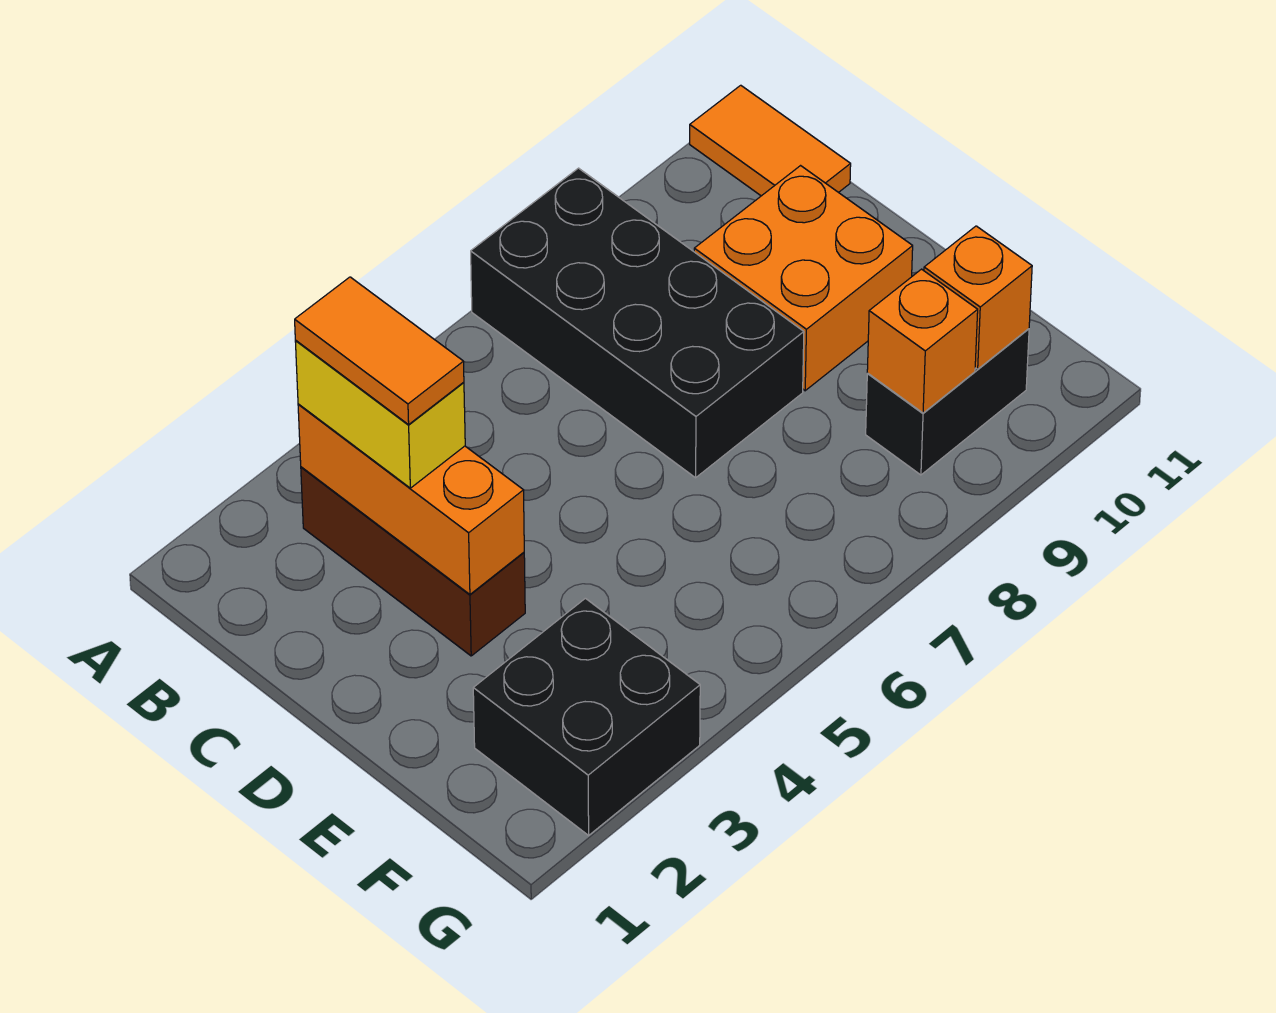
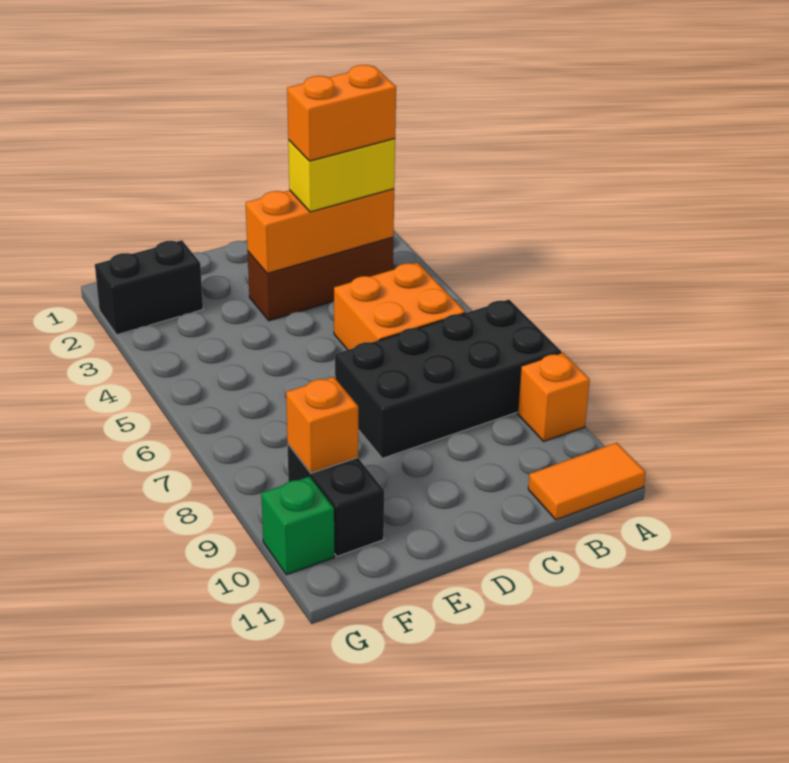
orange tile B3:C3 level 4 -> orange brick B3:C3 level 4
orange brick C9:D10 level 1 -> orange brick B5:C6 level 1
black brick F2:G3 level 1 -> black brick F2:G2 level 1
orange brick F10 level 2 -> orange brick A9 level 1
none -> green brick G10 level 1

